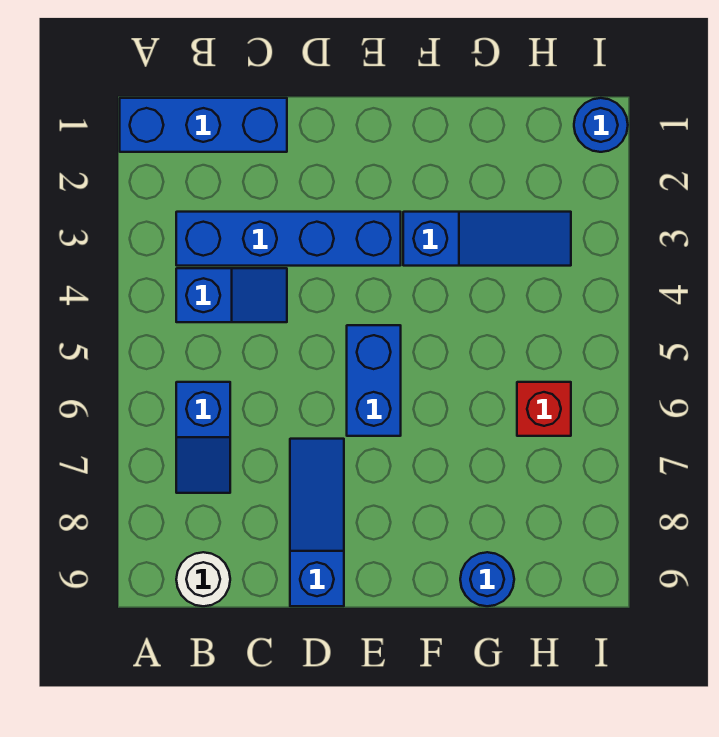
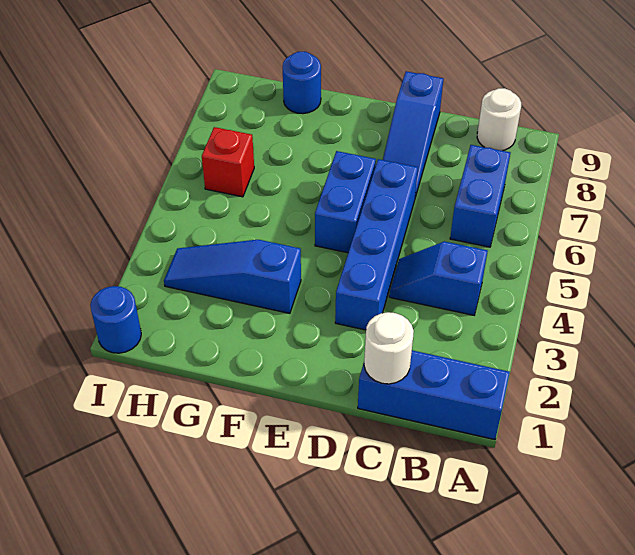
blue brick B3:E3 level 1 -> blue brick D3:D6 level 1
blue slope B6:B7 level 1 top 6 -> blue brick B6:B7 level 1
none -> white round brick C1 level 2

